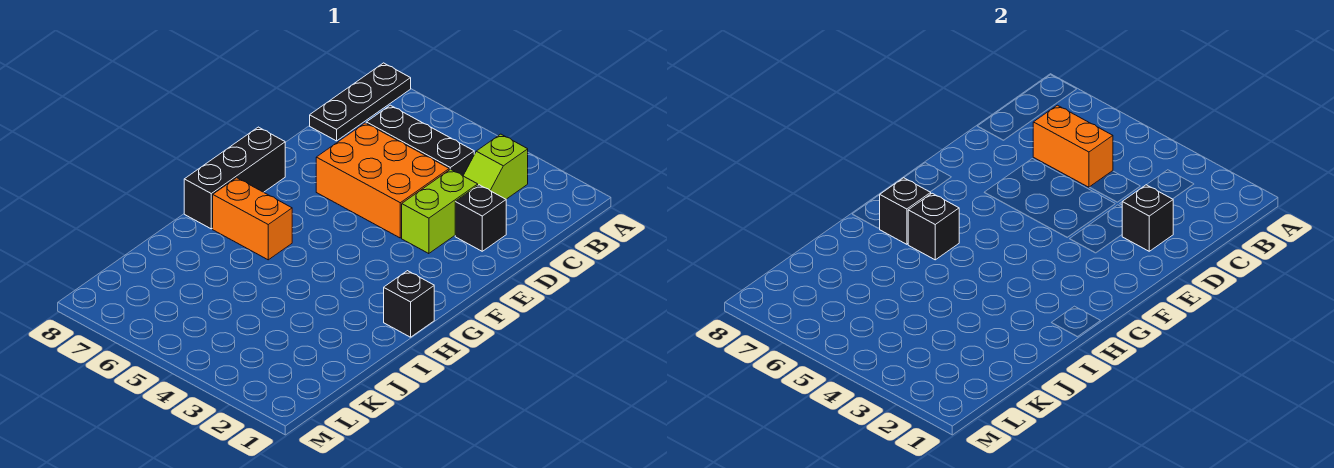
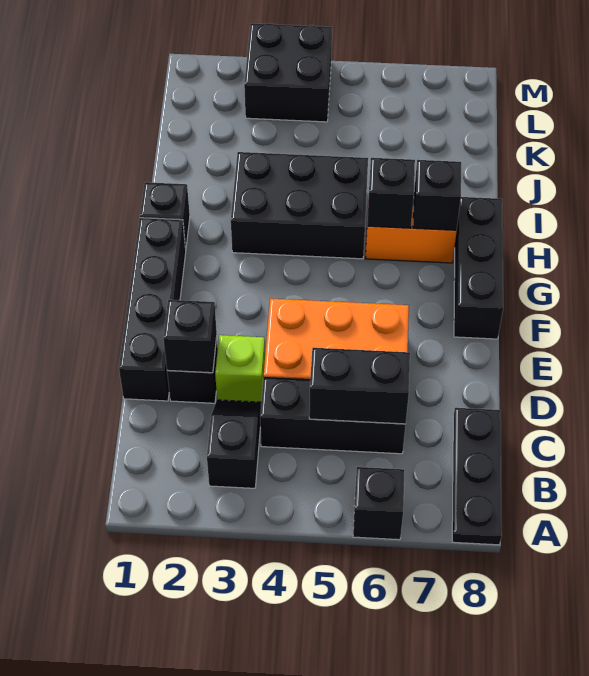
none -> black brick A6 level 1
lime slope B3:C3 level 1 top B -> black slope B3:C3 level 1 top B
orange brick C5:C6 level 2 -> black brick C5:C6 level 2
none -> black brick D1:G1 level 1
lime brick D3:E3 level 1 -> lime brick D3 level 1
none -> black brick H3:I5 level 1
none -> black brick L3:M4 level 1

